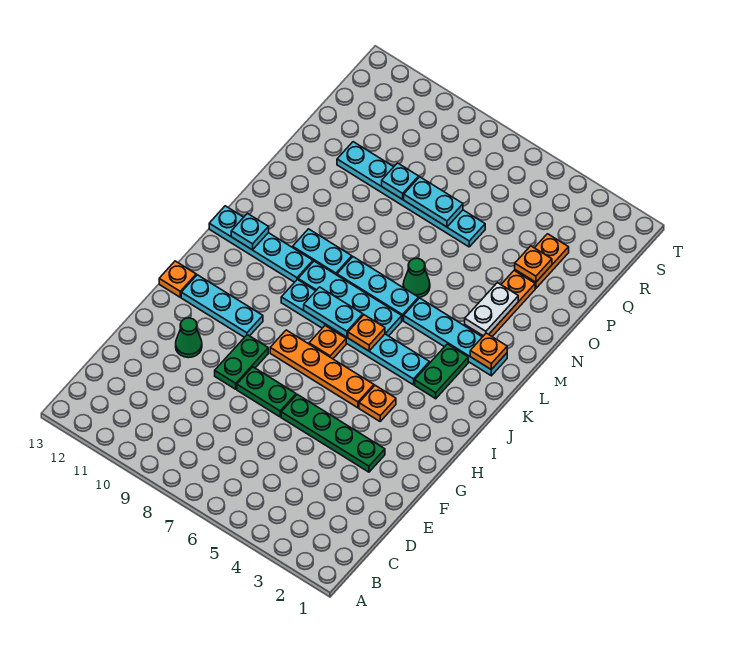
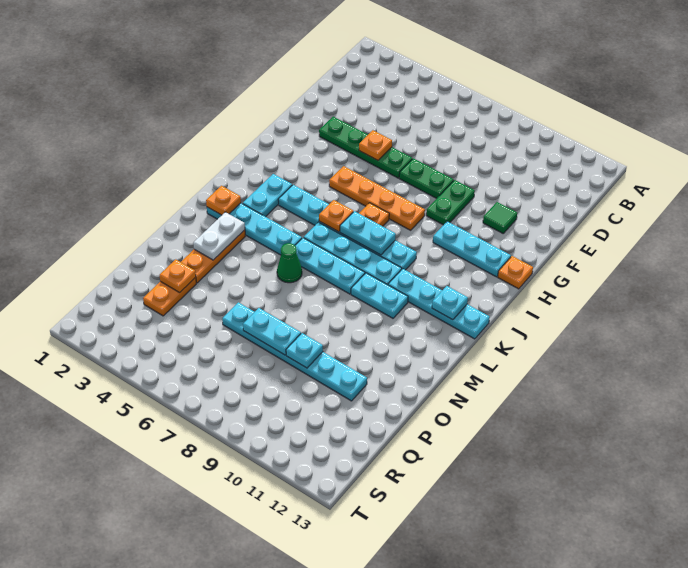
green cone F11 level 1 -> green tile F11 level 1
orange plate H4 level 1 -> orange plate F5 level 2
green plate J3:K3 level 1 -> cyan plate J3:K3 level 1

